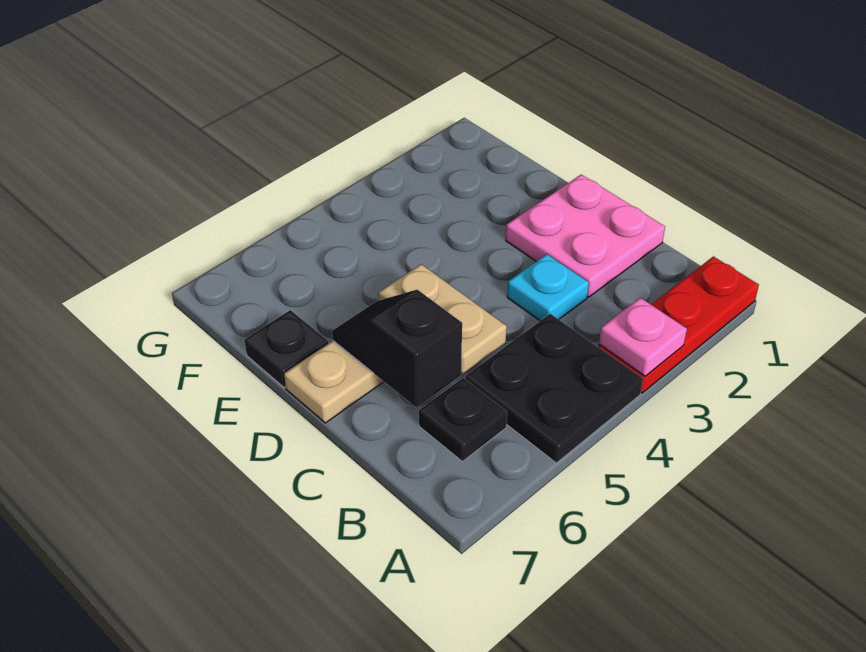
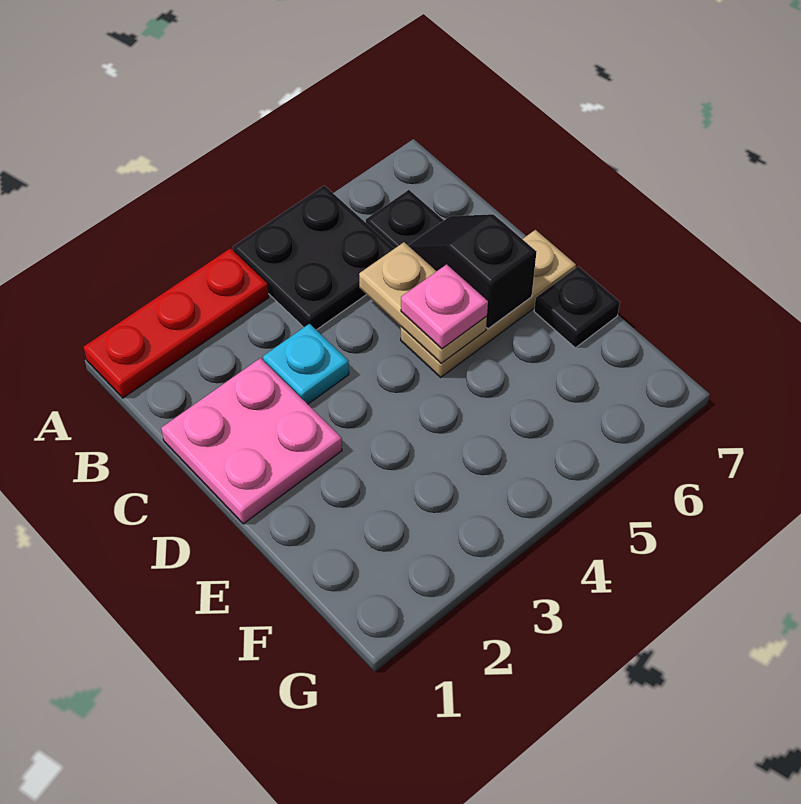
pink plate A3 level 2 -> pink plate D5 level 3
black slope C6:D6 level 2 top C -> black slope C6:D6 level 2 top D

